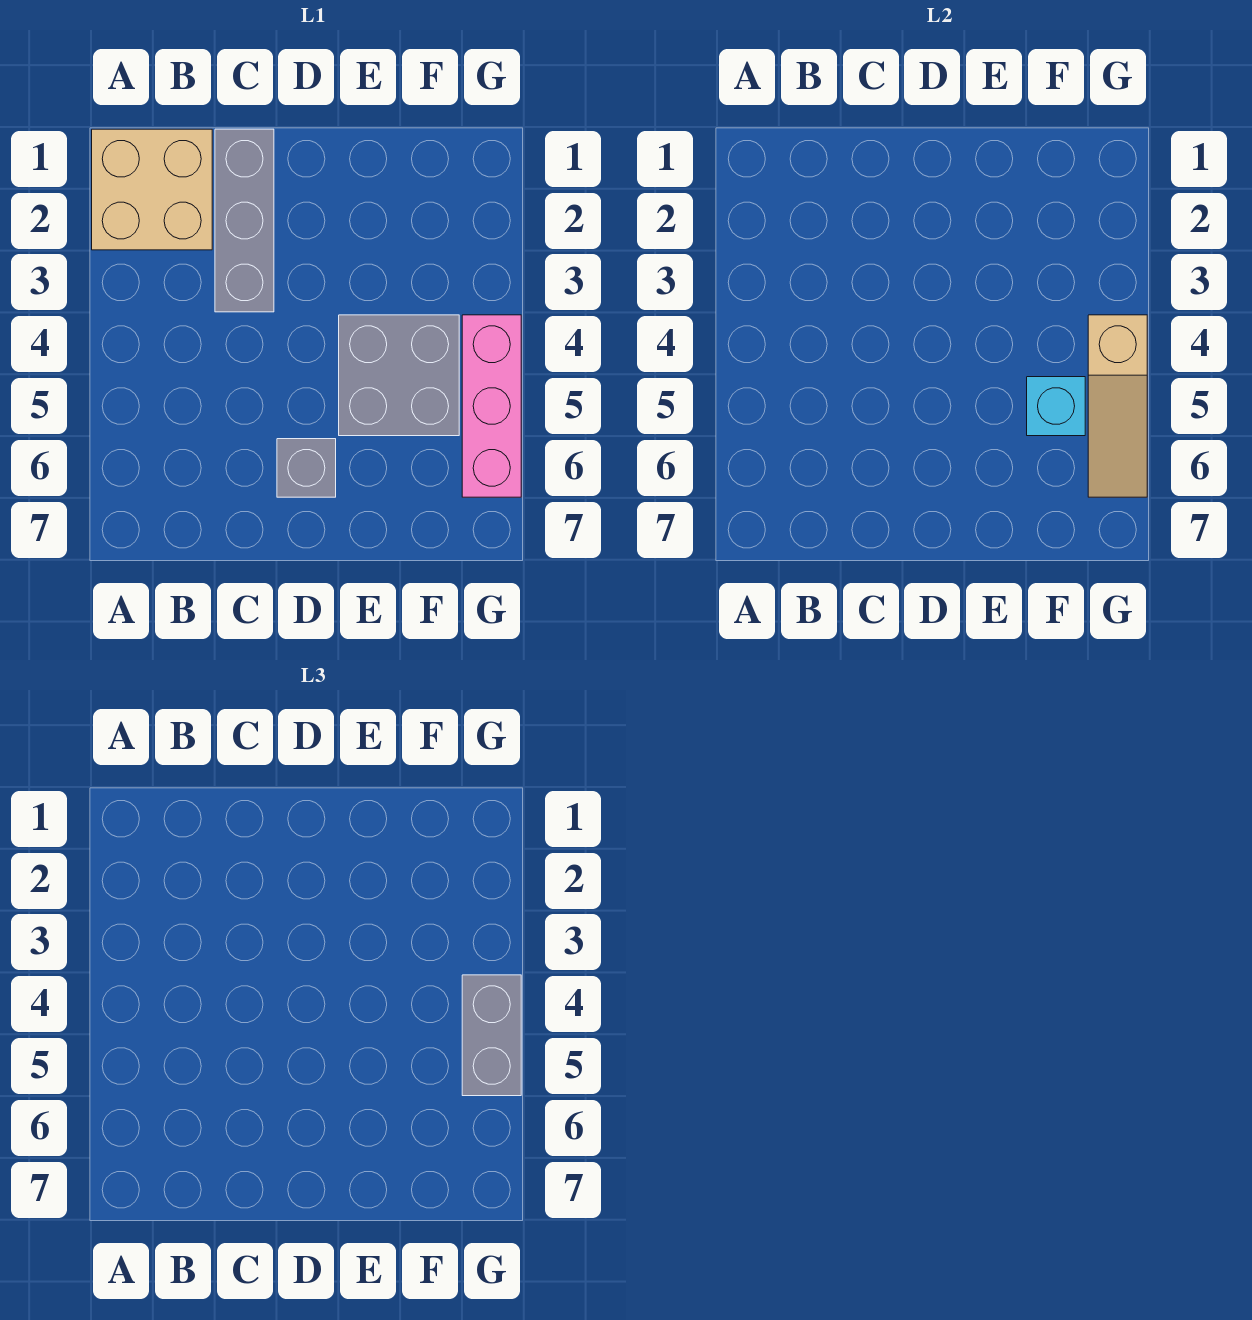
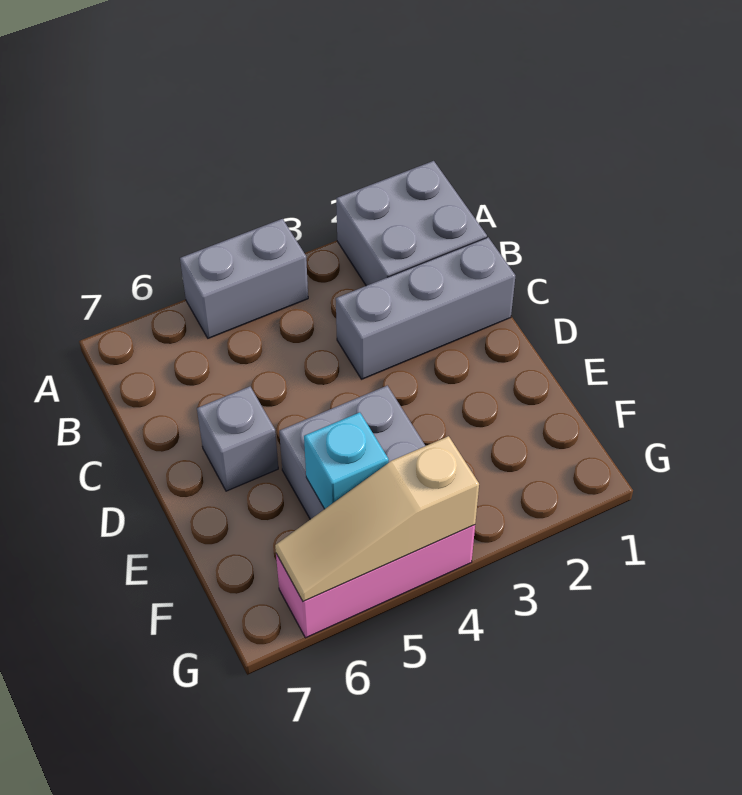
tan brick A1:B2 level 1 -> grey brick A1:B2 level 1
grey brick G4:G5 level 3 -> grey brick A4:A5 level 1

